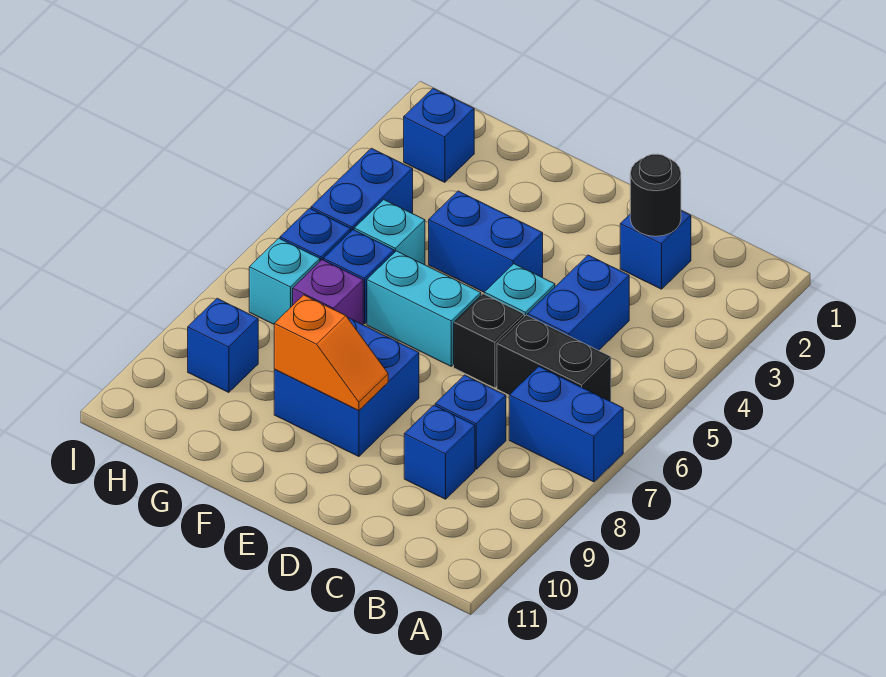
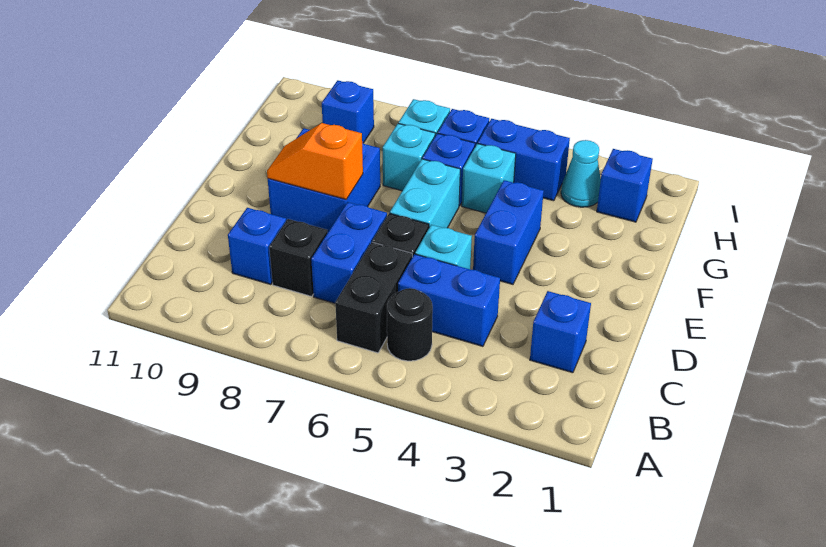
blue brick A7:B7 level 1 -> blue brick C7:D7 level 1
black round brick C2 level 2 -> black round brick B5 level 1
blue brick C8 level 1 -> black brick C8 level 1
orange slope E9:F9 level 2 top F -> orange slope E8:E9 level 2 top 8
purple brick G7 level 1 -> cyan brick G7 level 1
none -> cyan cone H3 level 1

